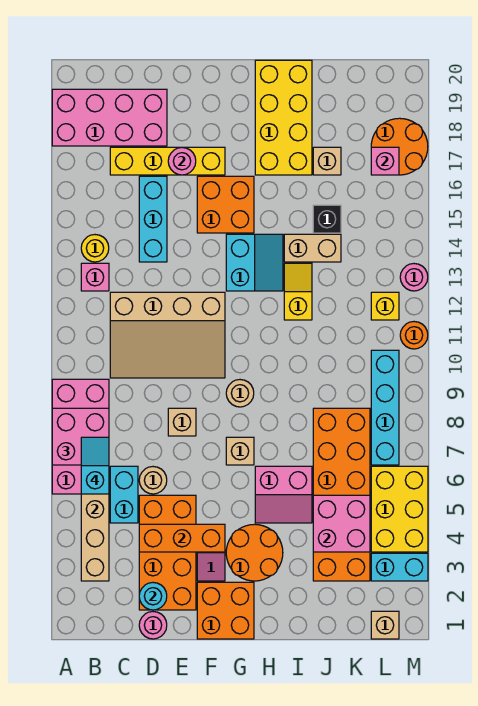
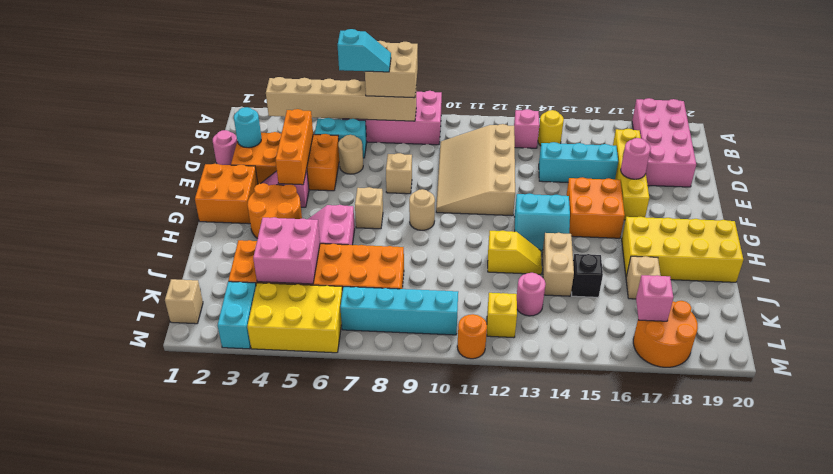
pink brick A7:B8 level 3 -> tan brick A7:B8 level 3
pink round brick M13 level 1 -> pink round brick K13 level 1

